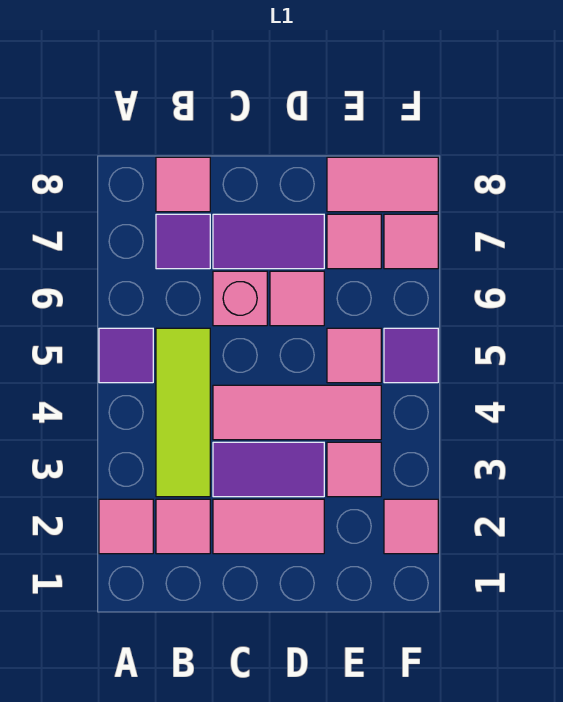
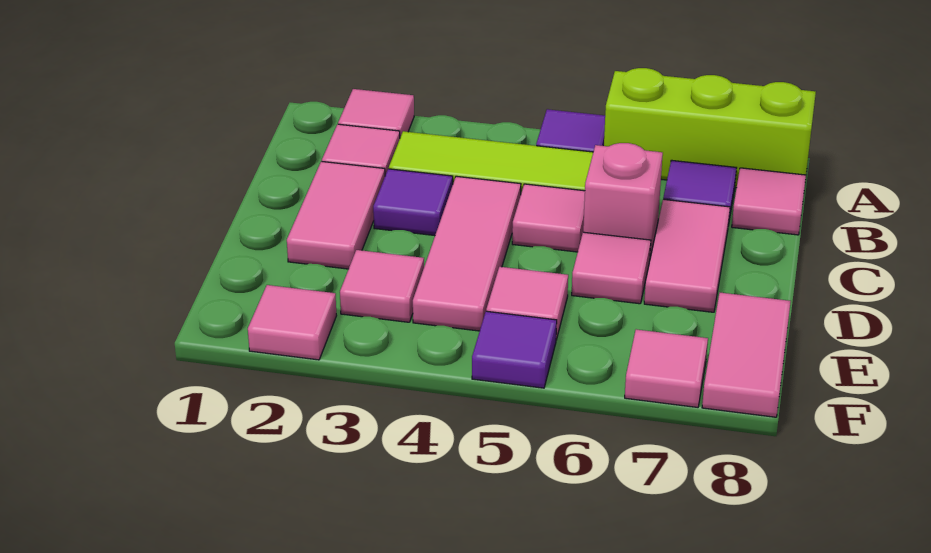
none -> lime brick A6:A8 level 1
purple tile C3:D3 level 1 -> purple tile C3 level 1
purple tile C7:D7 level 1 -> pink tile C7:D7 level 1
pink tile E7 level 1 -> pink tile C5 level 1

